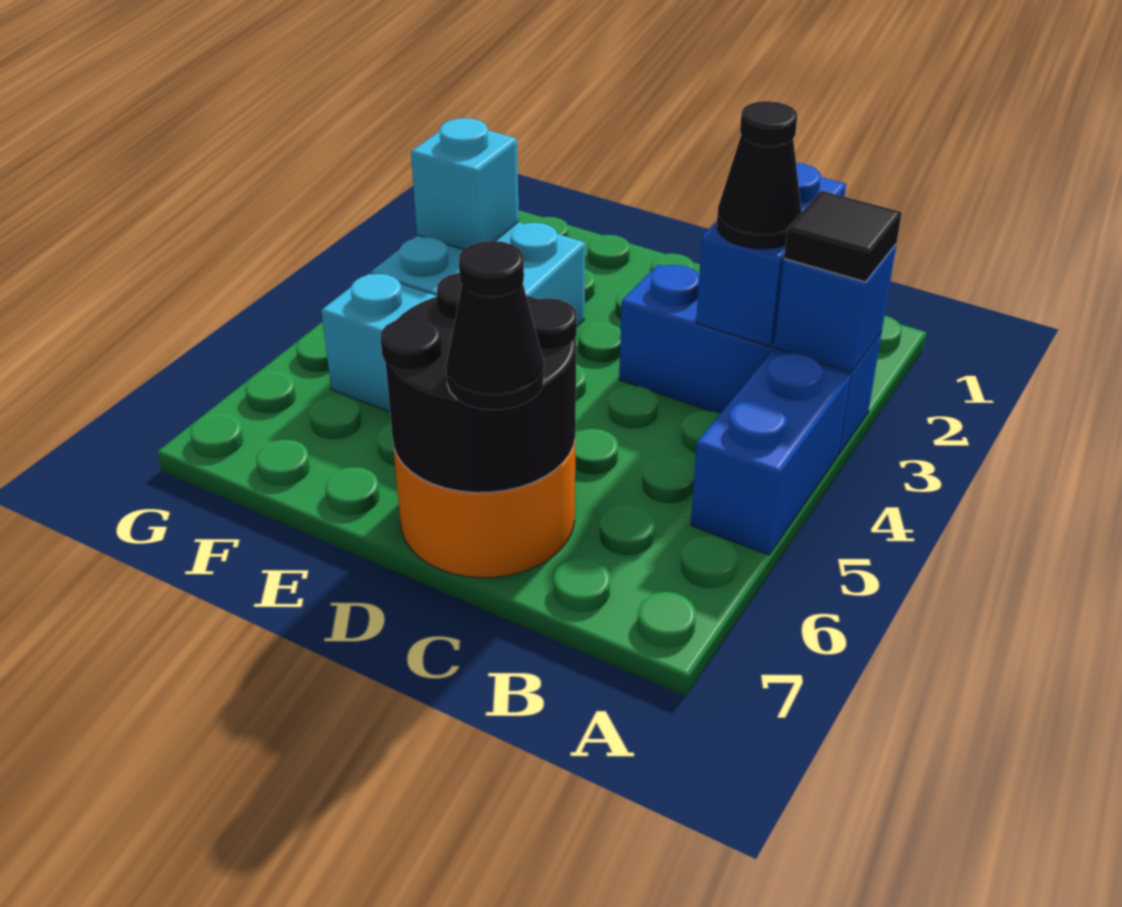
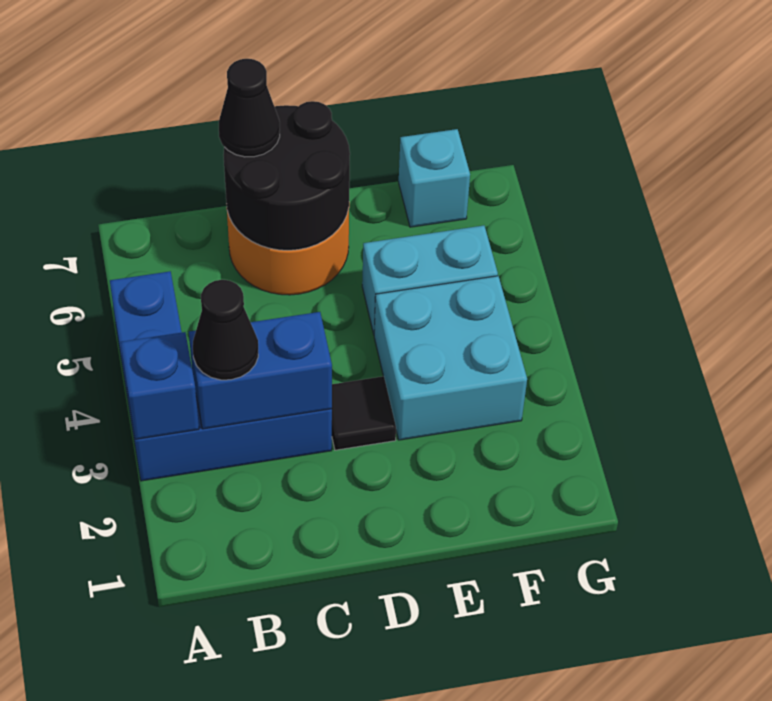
black tile A3 level 3 -> black tile D3 level 1
blue brick B2:B3 level 2 -> blue brick B3:C3 level 2
cyan brick F3 level 2 -> cyan brick F7 level 1

